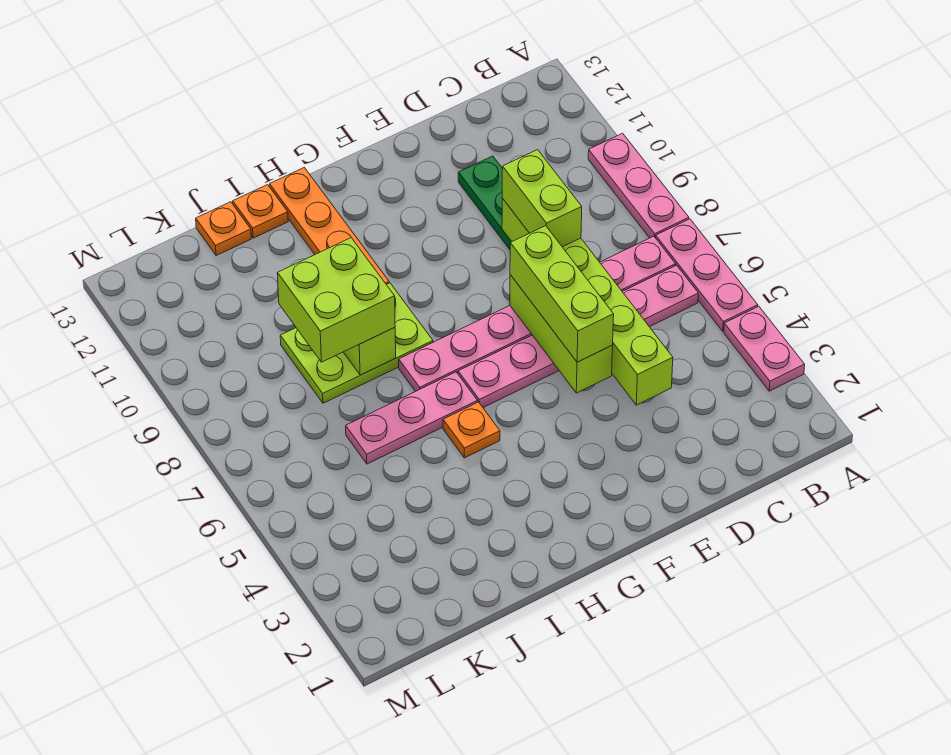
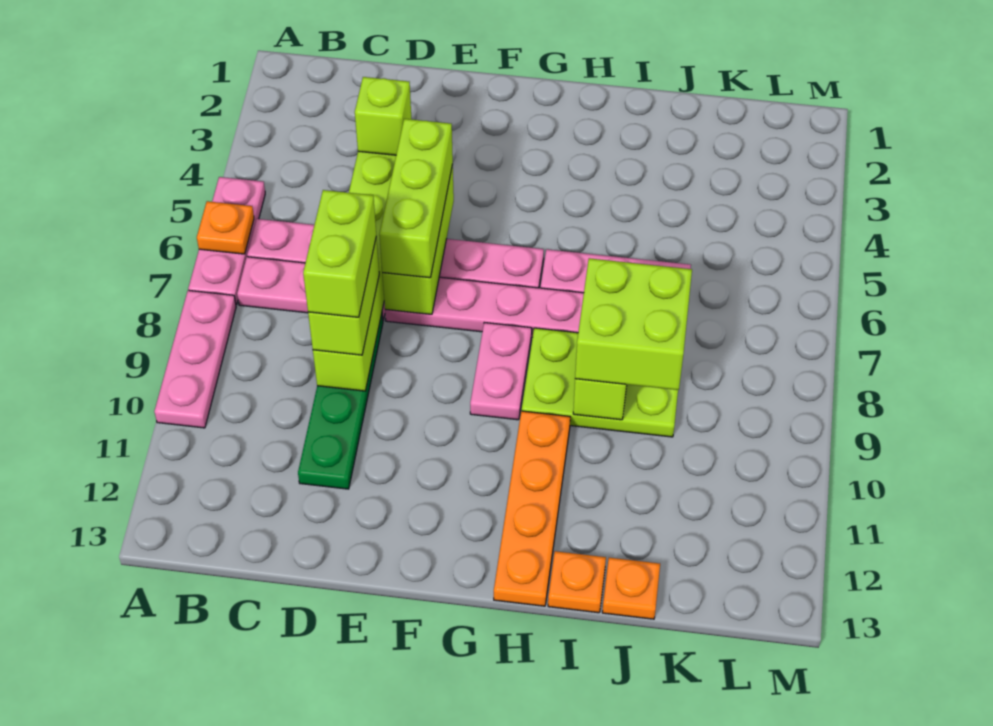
pink plate A3:A4 level 1 -> pink plate G8:G9 level 1
none -> lime brick D4 level 3
none -> lime brick D8:D9 level 4
orange plate H5 level 1 -> orange plate A6 level 2

